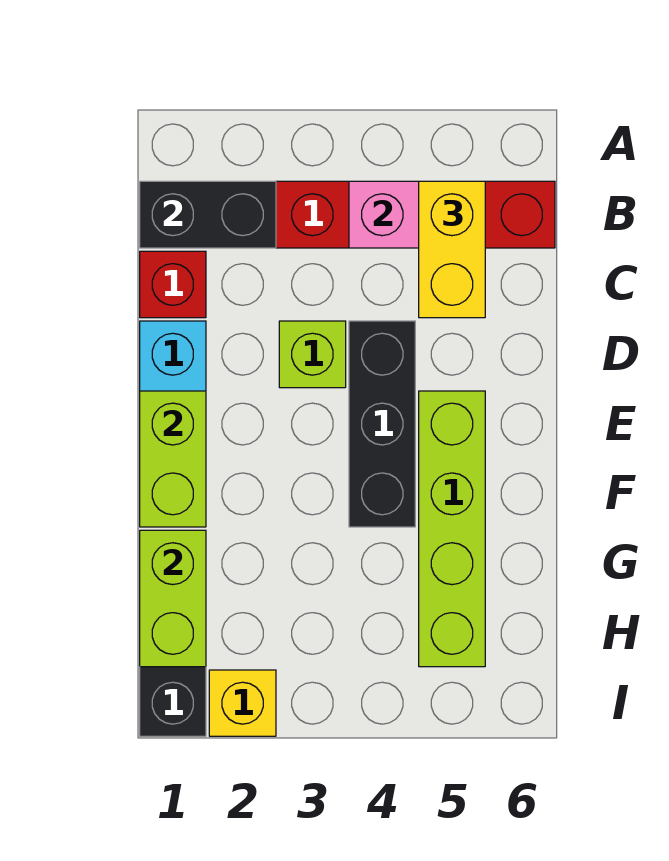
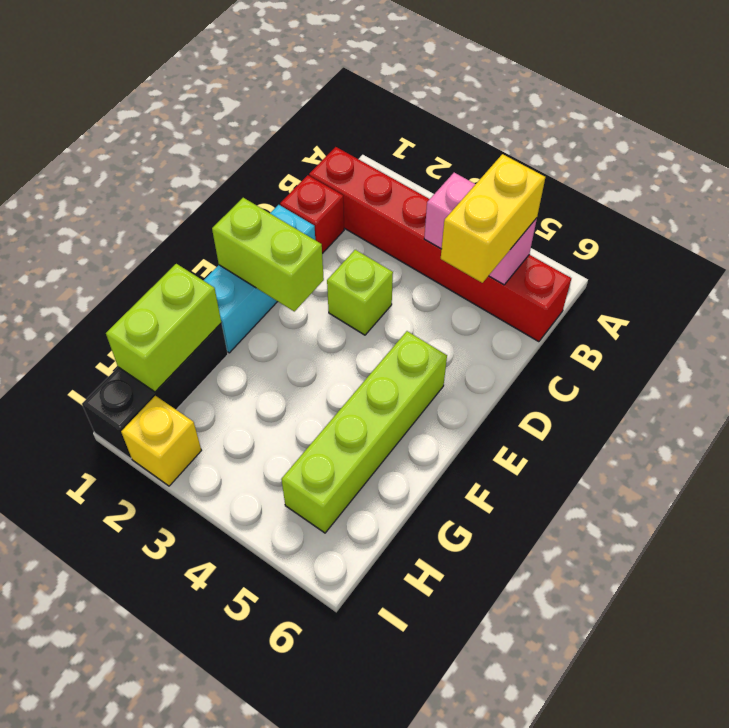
black brick B1:B2 level 2 -> none
black brick D4:F4 level 1 -> none
lime brick E1:F1 level 2 -> lime brick E1:E2 level 2

